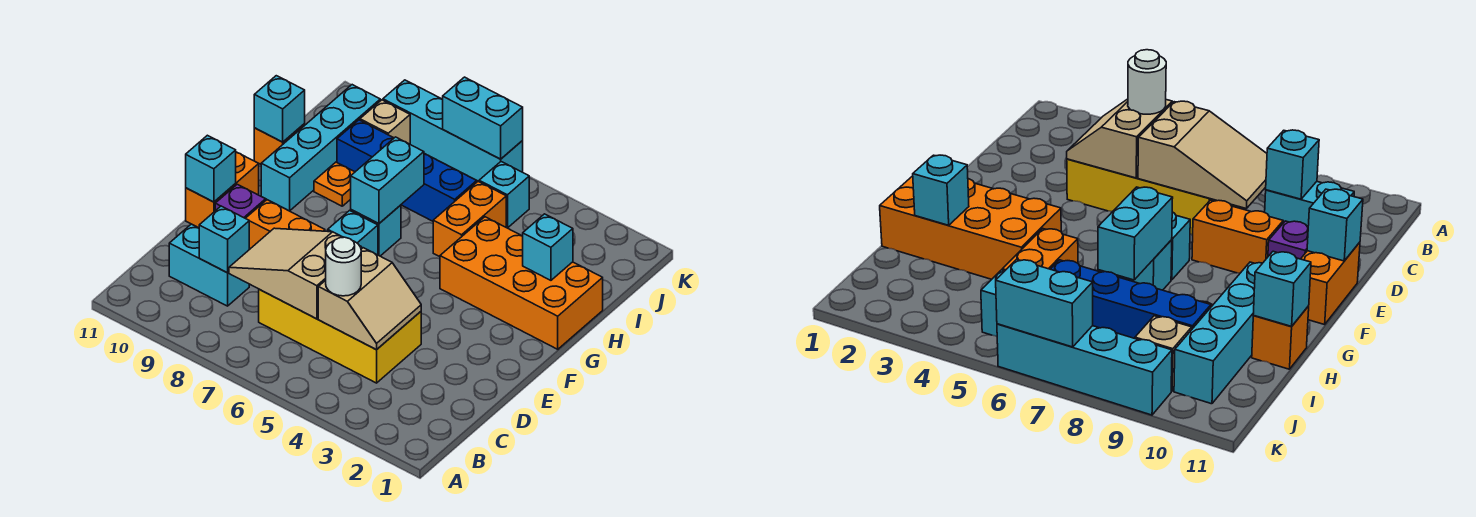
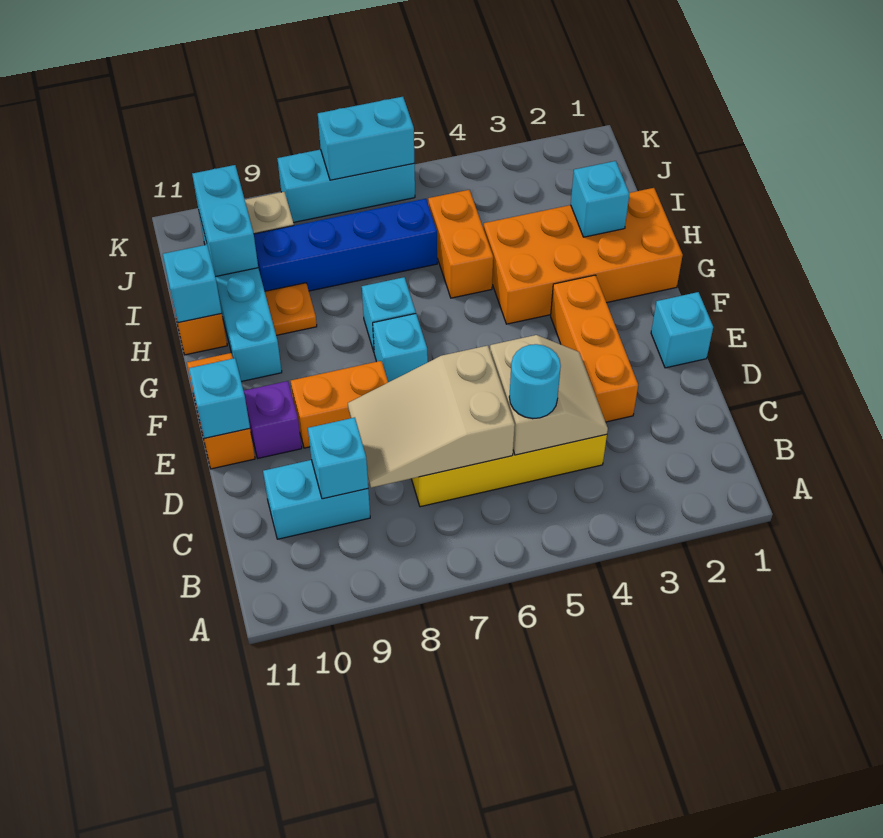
white round brick C5 level 3 -> cyan round brick C5 level 3
none -> orange brick D3:F3 level 1
cyan brick G7:H7 level 2 -> cyan brick I10:J10 level 2
cyan brick J5 level 1 -> cyan brick E1 level 1
cyan brick K6:K9 level 1 -> cyan brick K6:K8 level 1

